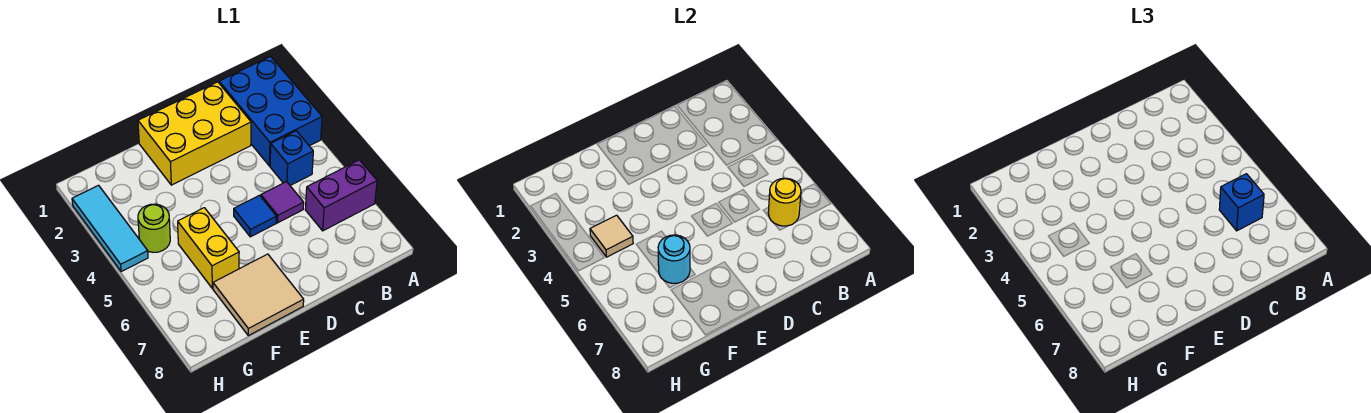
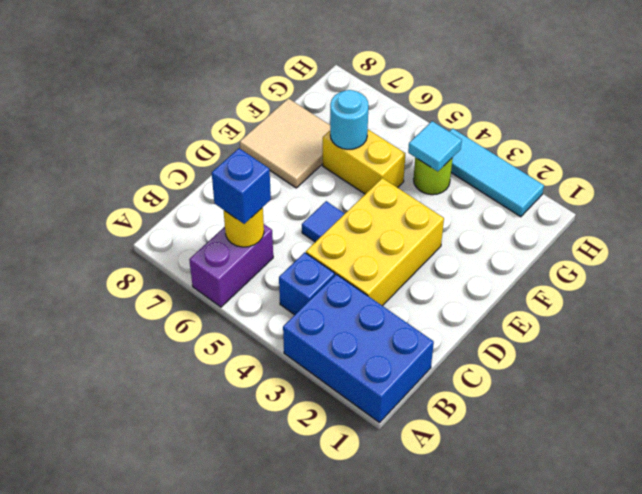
yellow brick C1:E2 level 1 -> yellow brick C3:E4 level 1
purple tile C5 level 1 -> none
tan tile G4 level 2 -> cyan tile G4 level 2

